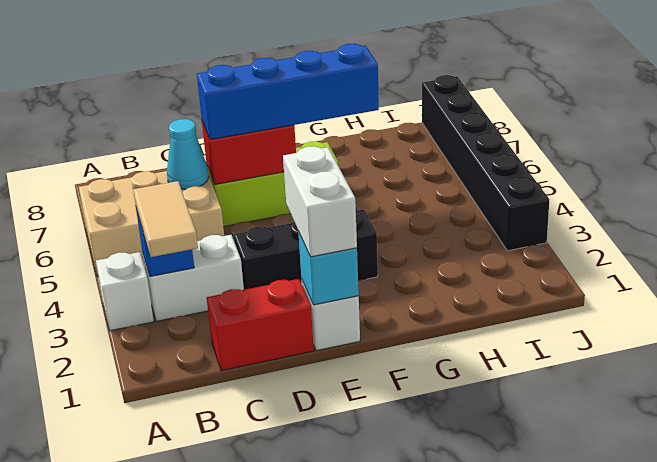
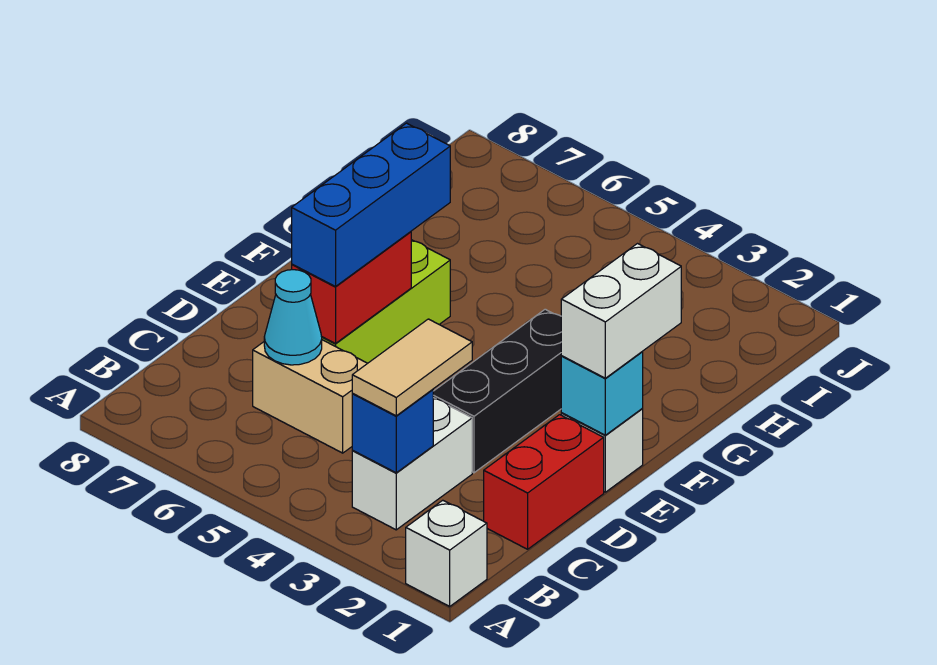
white brick A3 level 1 -> white brick A1 level 1
tan brick A5:C6 level 1 -> tan brick C5:C6 level 1
tan tile B2:B3 level 3 -> tan tile B3:C3 level 3
blue brick D6:G6 level 3 -> blue brick D6:F6 level 3
white brick E1:E2 level 3 -> white brick E1:F1 level 3
black brick J3:J8 level 1 -> none

